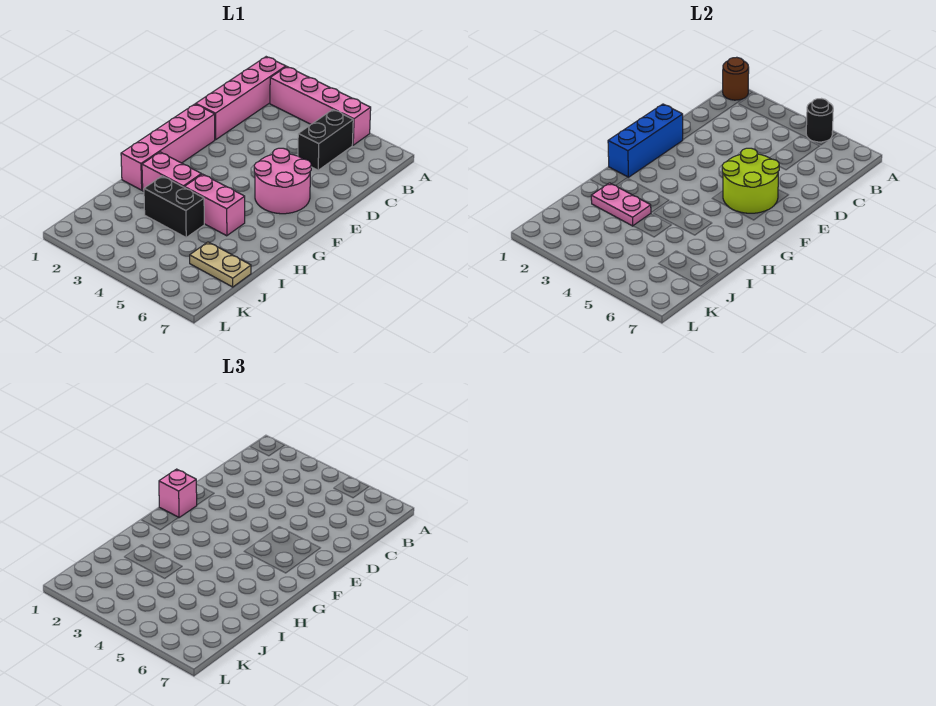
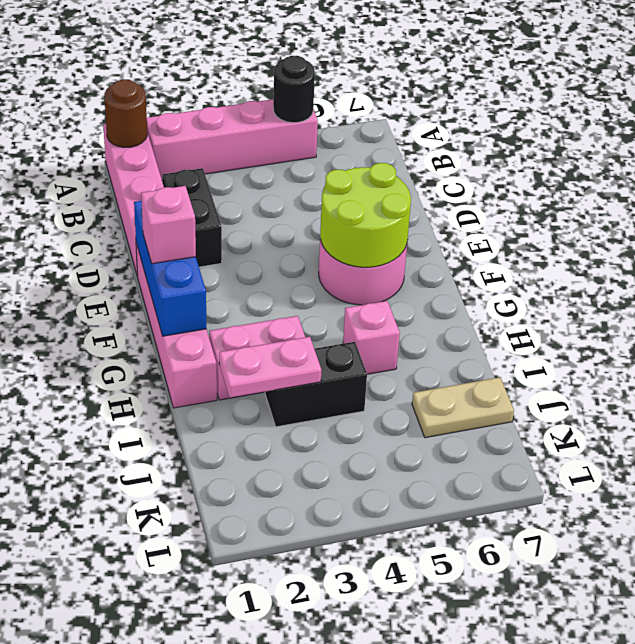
black brick B5:C5 level 1 -> black brick C2:D2 level 1
pink brick H4:H5 level 1 -> pink brick H5 level 1

